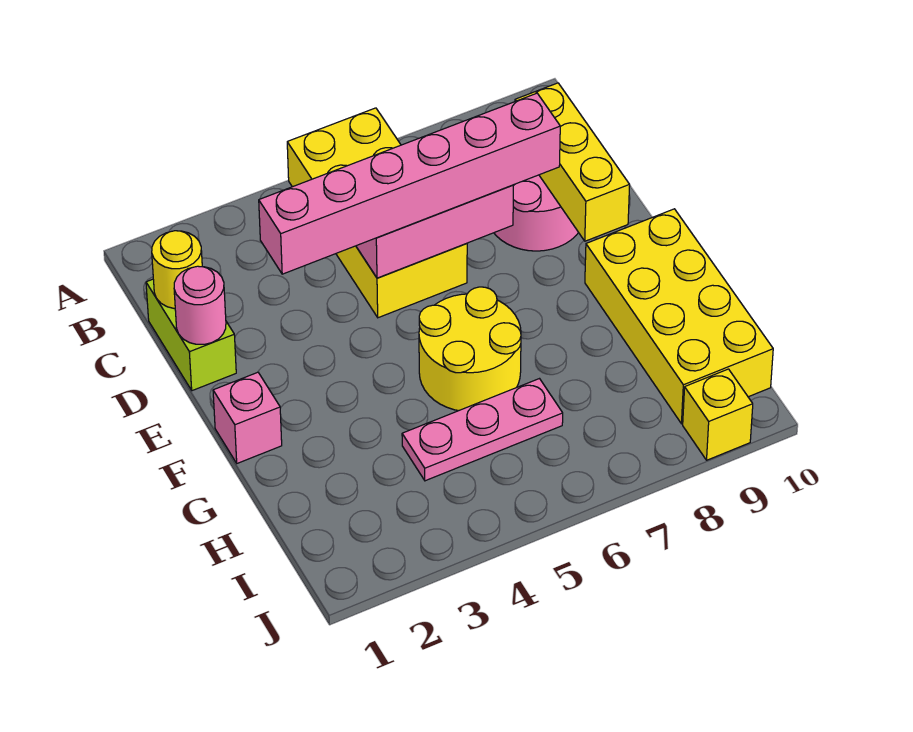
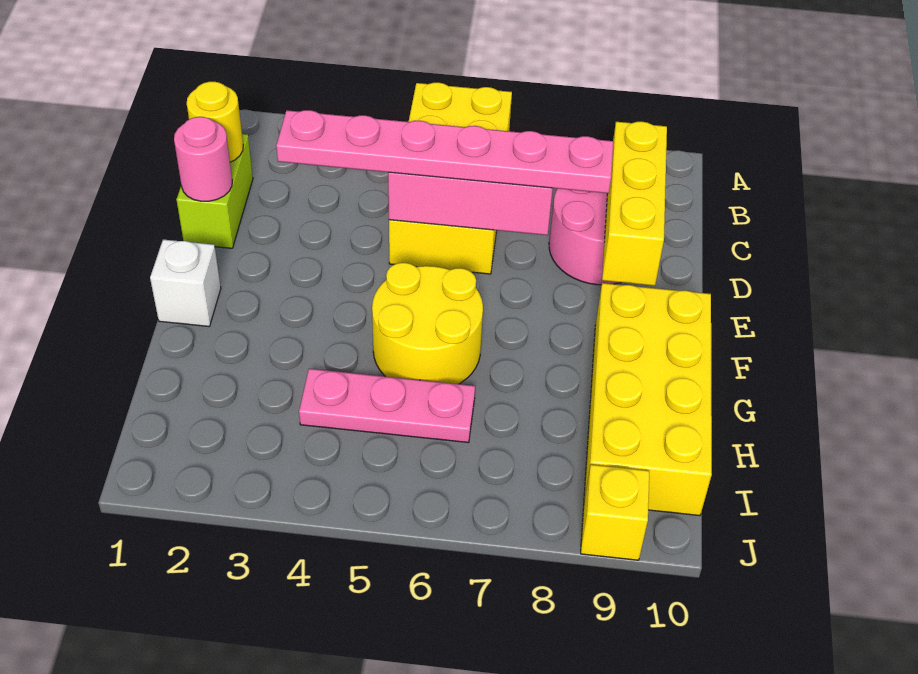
pink brick D3:D8 level 3 -> pink plate D3:D8 level 3
pink brick F1 level 1 -> white brick F1 level 1

